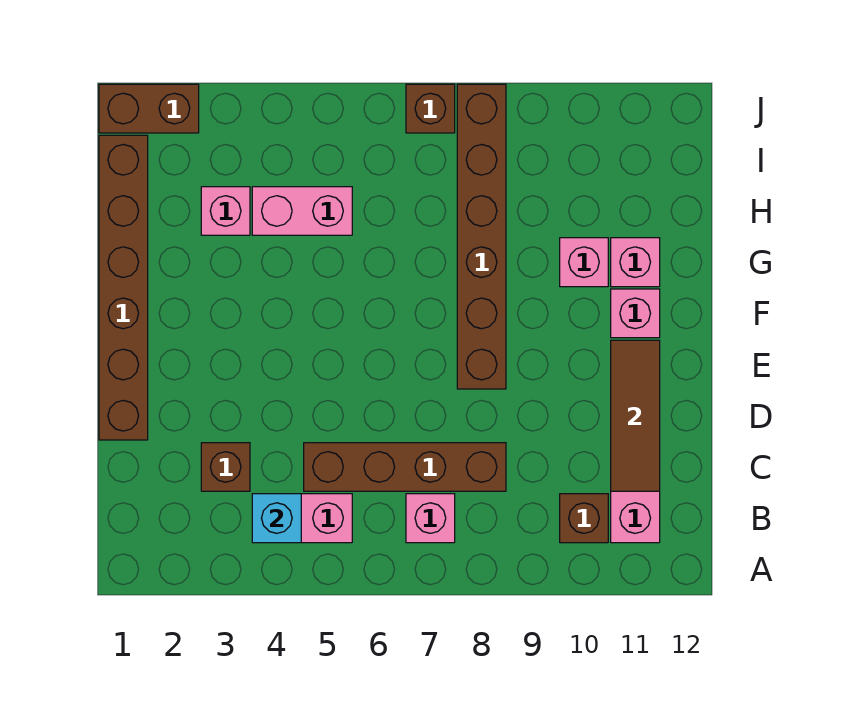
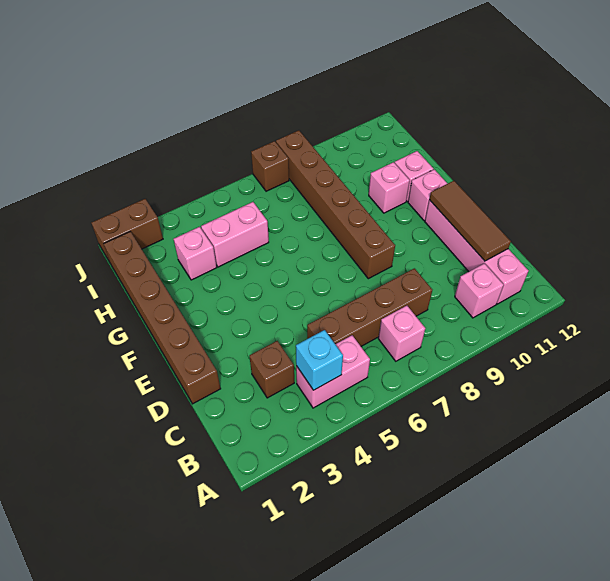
brown brick B10 level 1 -> pink brick B10 level 1

